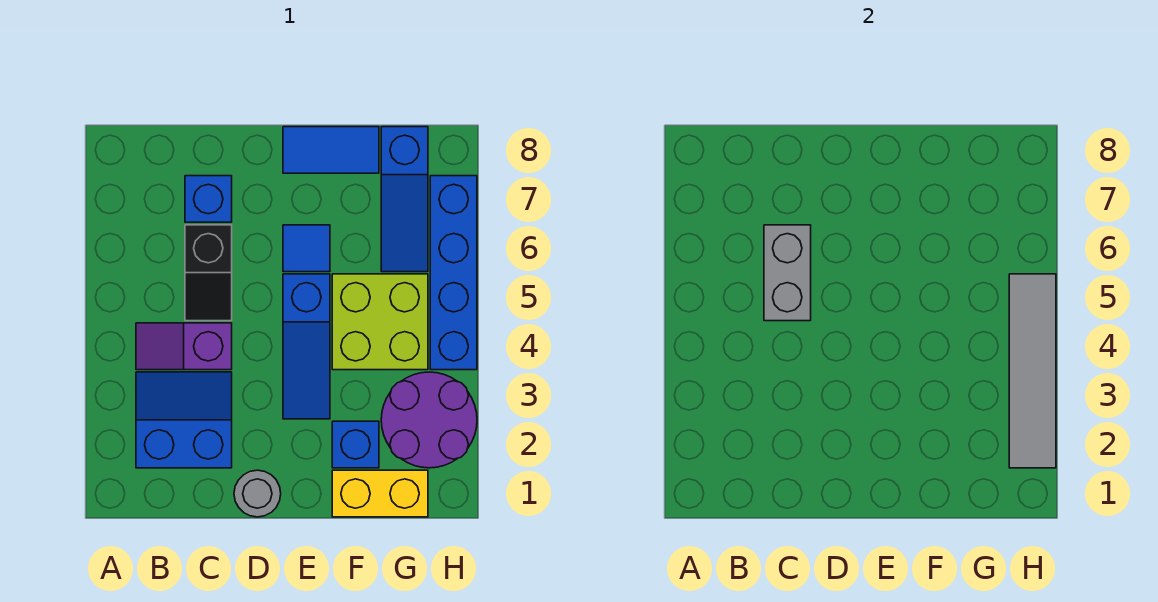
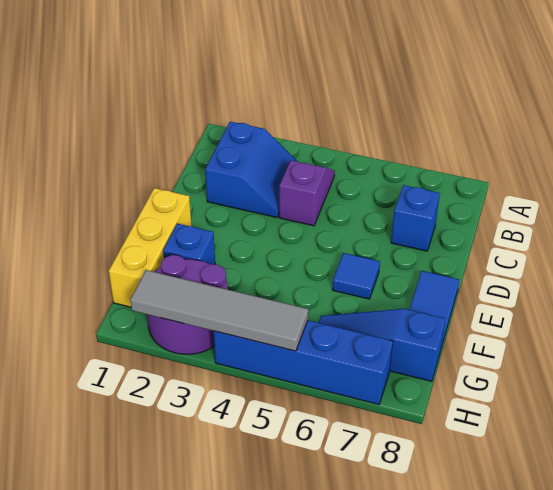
black slope C5:C6 level 1 top 6 -> none
grey brick C5:C6 level 2 -> none
grey round brick D1 level 1 -> none
blue slope E3:E5 level 1 top 5 -> none
yellow brick F1:G1 level 1 -> yellow brick E1:G1 level 1
lime brick F4:G5 level 1 -> none

